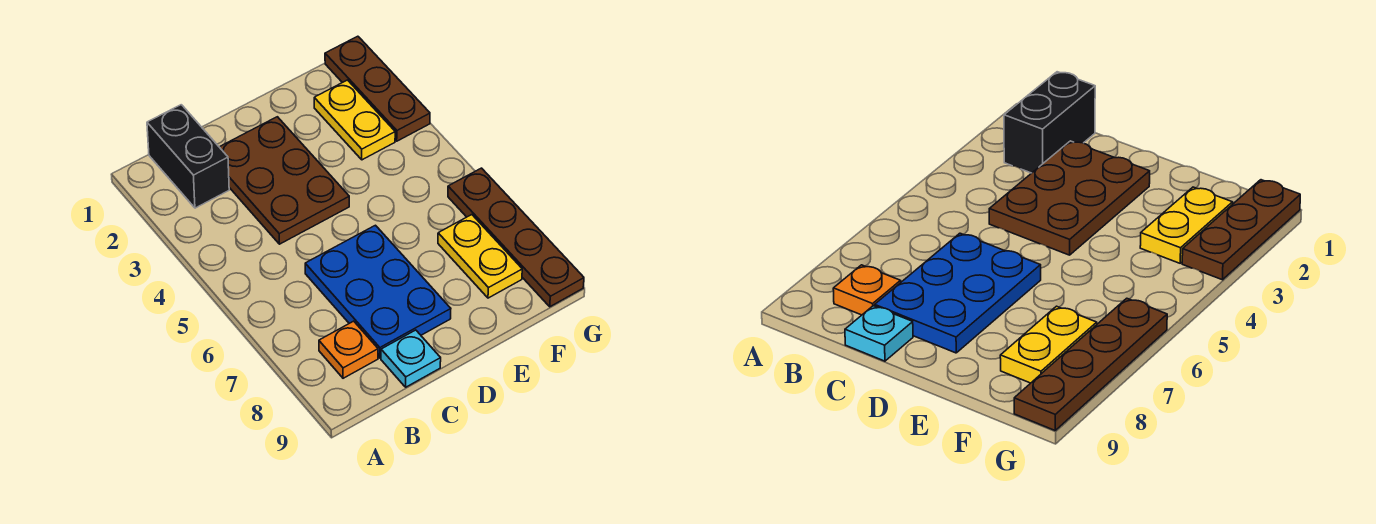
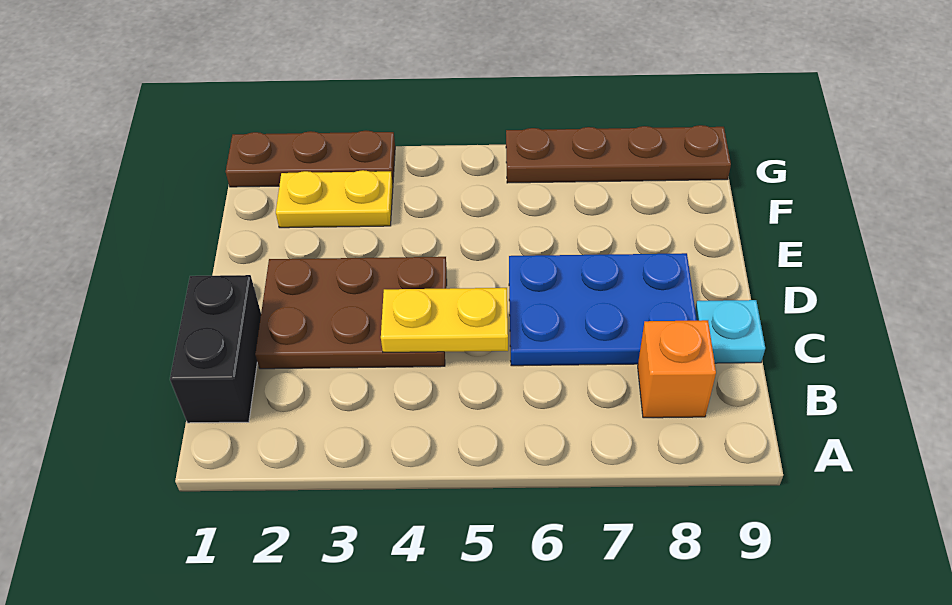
black brick B1:B2 level 1 -> black brick B1:C1 level 1
orange plate B8 level 1 -> orange brick B8 level 1
yellow plate F7:F8 level 1 -> yellow plate C4:C5 level 2

